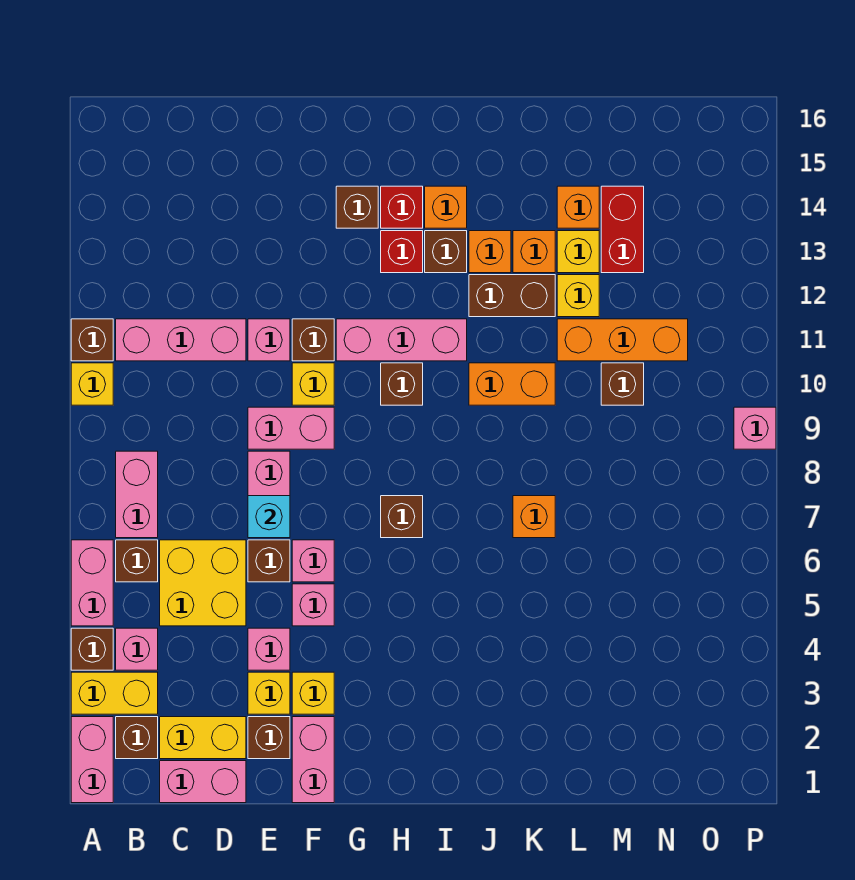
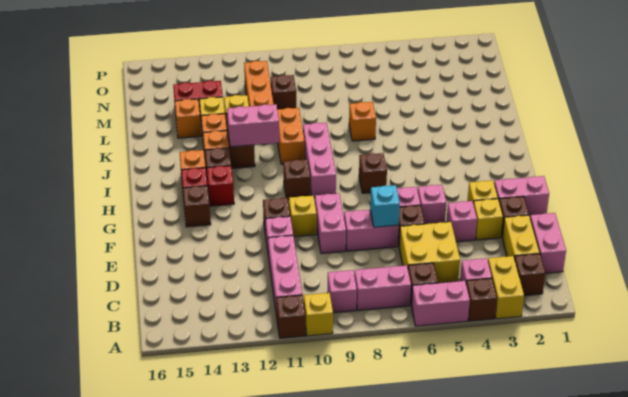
pink brick A1:A2 level 1 -> pink brick J11:J12 level 2
pink brick G11:I11 level 1 -> pink brick H9:J9 level 1
pink brick P9 level 1 -> pink brick B9 level 1

